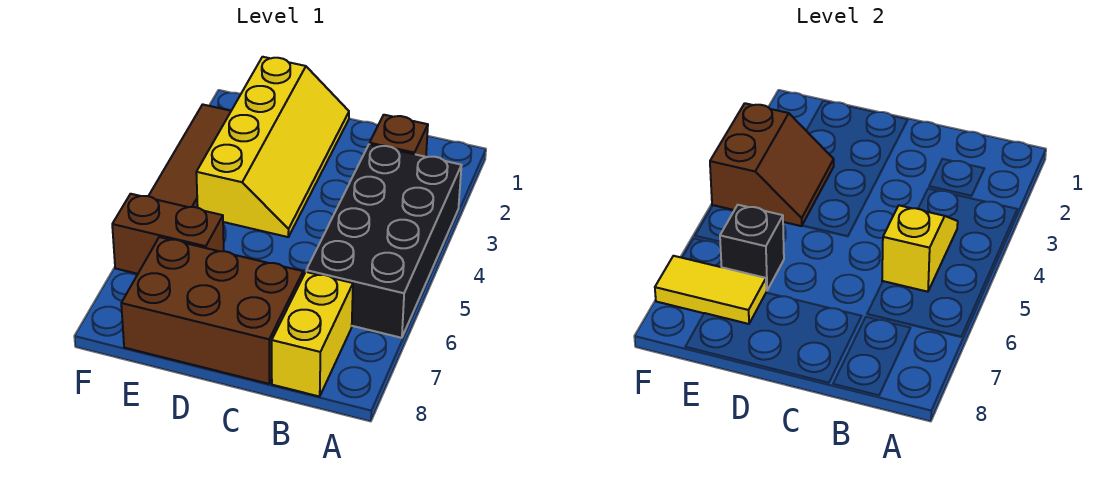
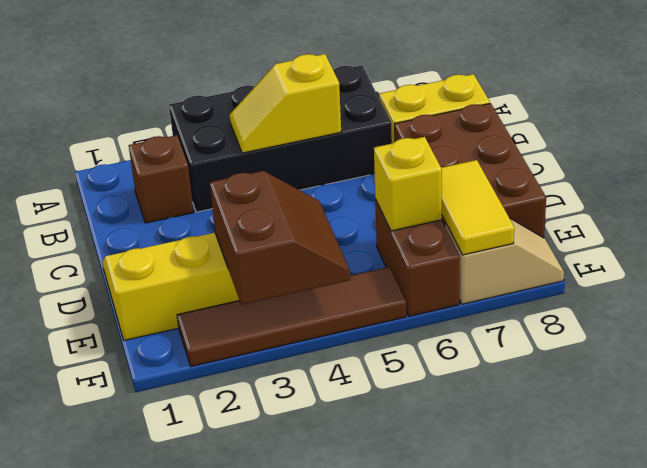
brown slope E3:F4 level 2 top F -> brown slope E3:F4 level 2 top 3
black brick E6 level 2 -> yellow brick E6 level 2
none -> tan slope F7:F8 level 1 top 7

